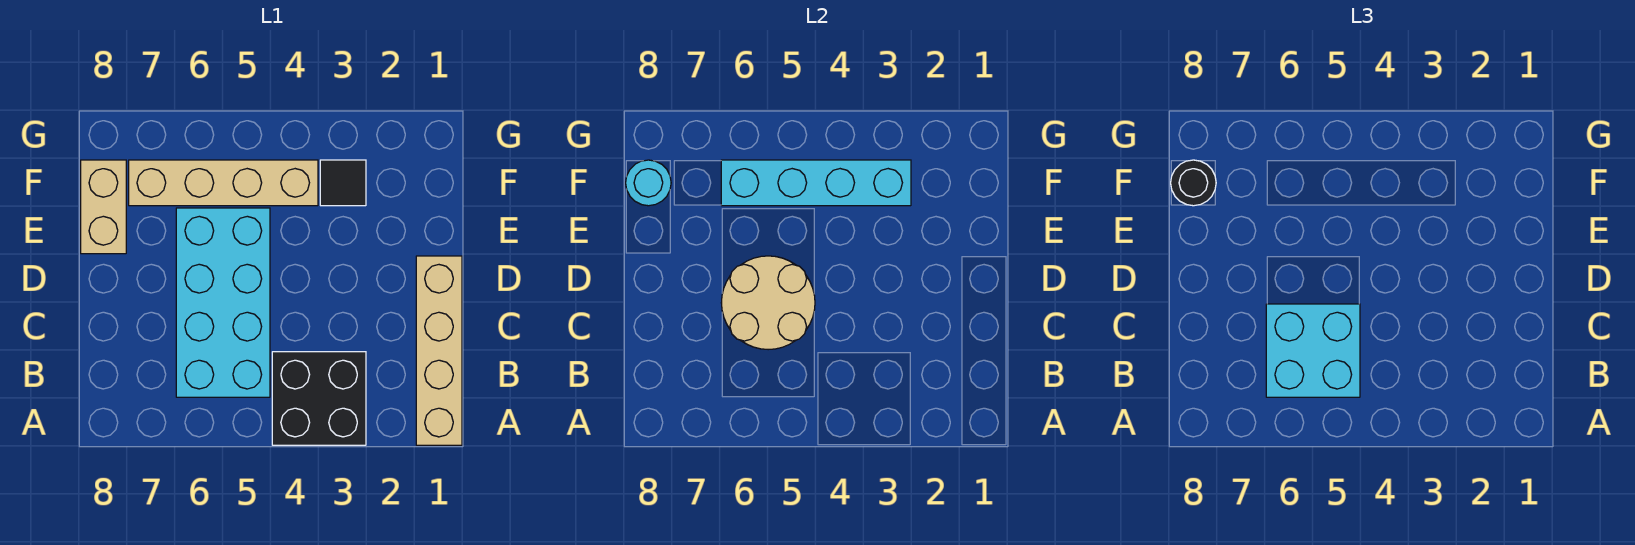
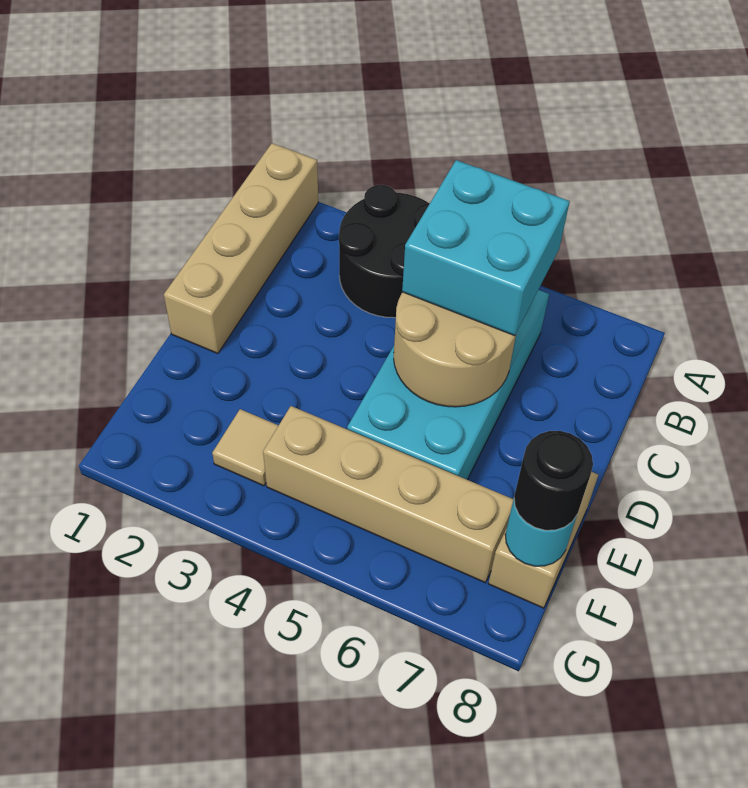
black brick A3:B4 level 1 -> black round brick A3:B4 level 1
black tile F3 level 1 -> tan tile F3 level 1
cyan brick F3:F6 level 2 -> none

